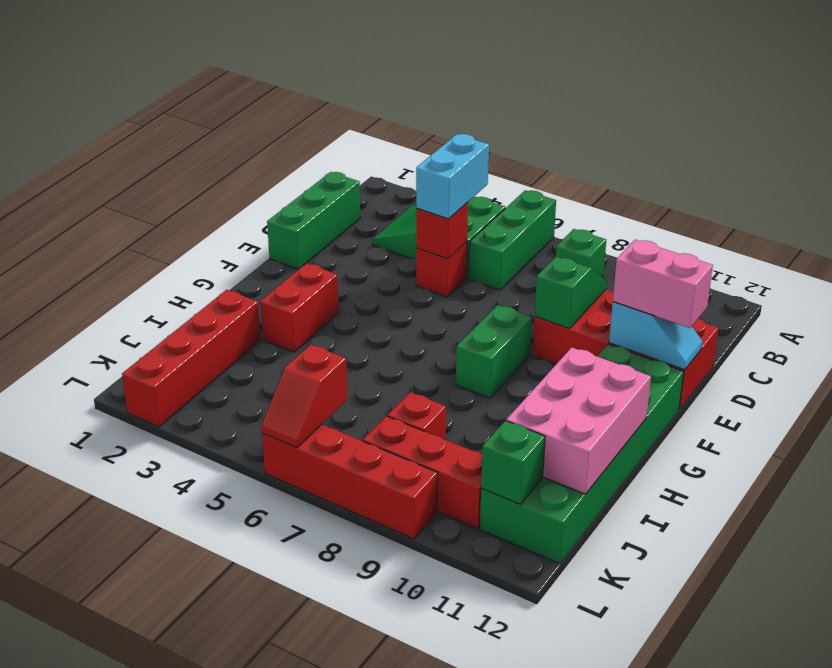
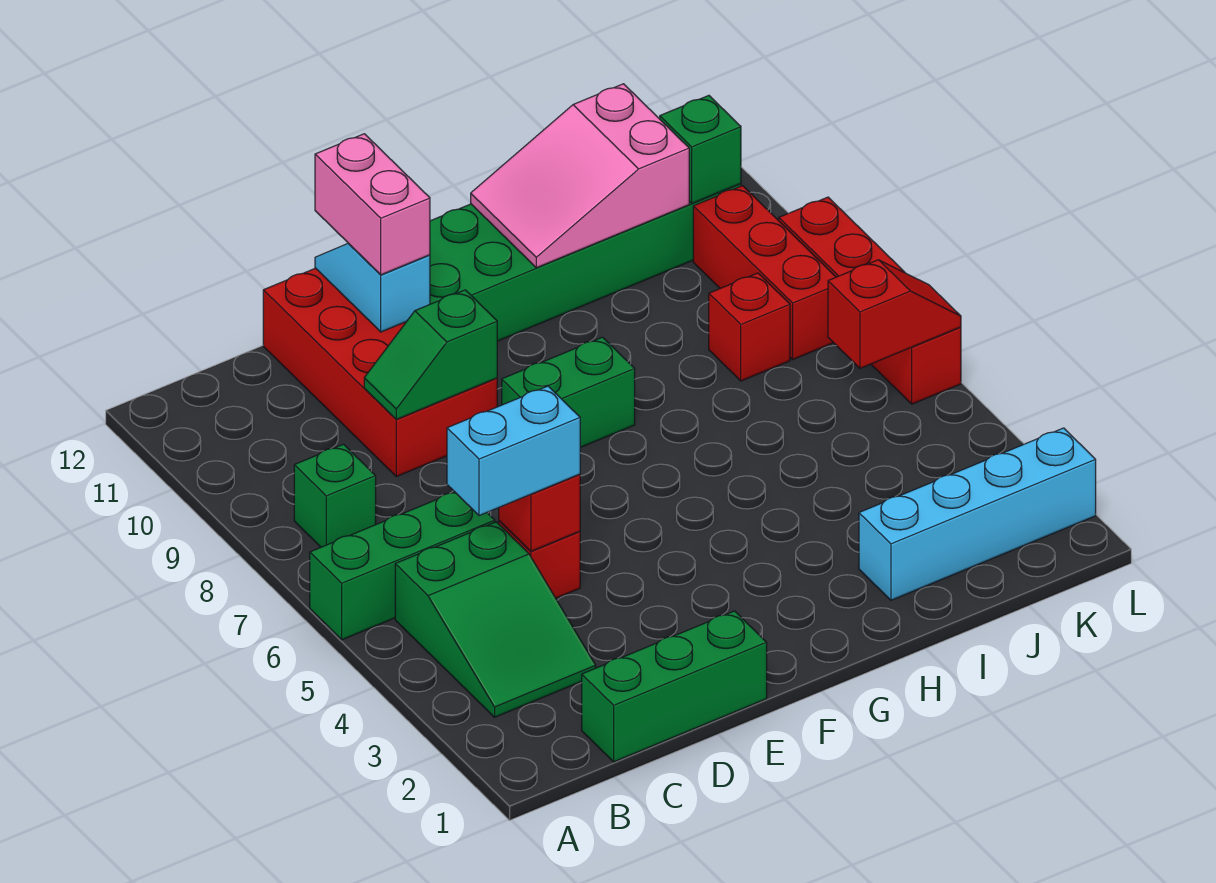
red brick G3:H3 level 1 -> none
pink brick H11:J12 level 2 -> pink slope H11:J12 level 2 top J
red brick I2:L2 level 1 -> cyan brick I2:L2 level 1

